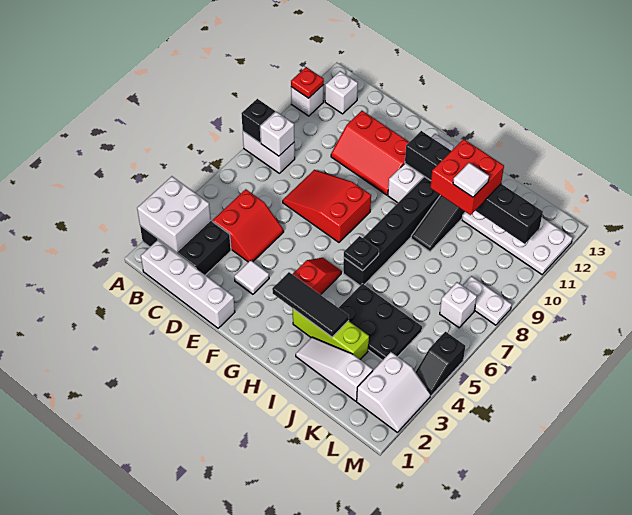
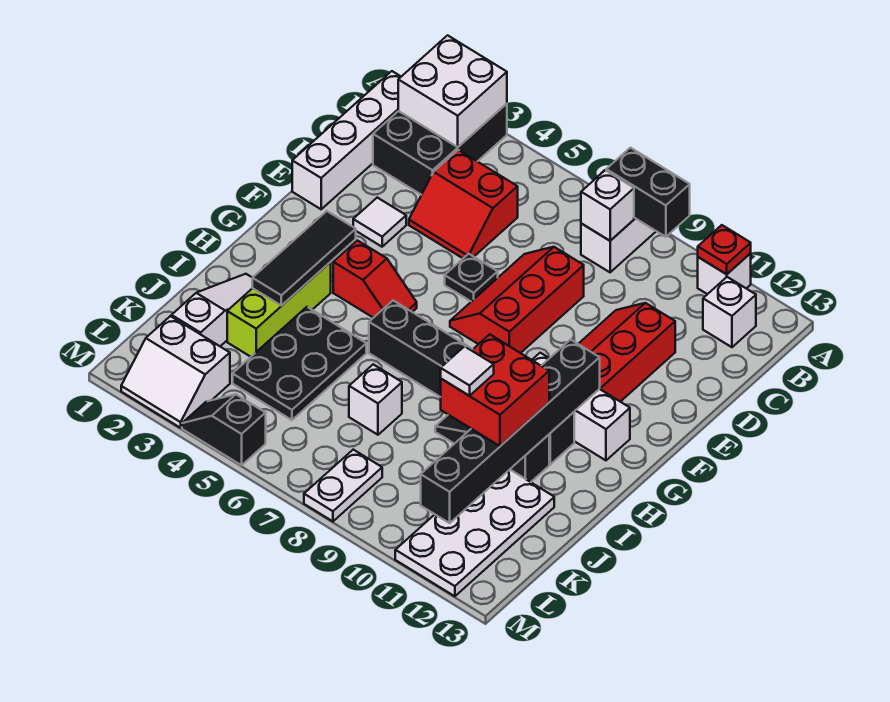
black brick A8 level 2 -> black brick A8:A9 level 2
red slope D7:F8 level 1 top F -> red slope D7:F8 level 1 top 8
black plate H6 level 2 -> black plate E6 level 1
white brick L7 level 1 -> white brick J7 level 1

